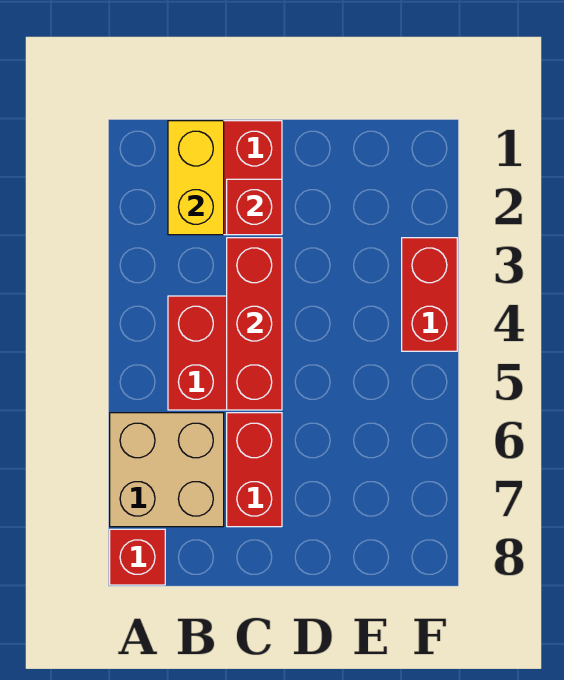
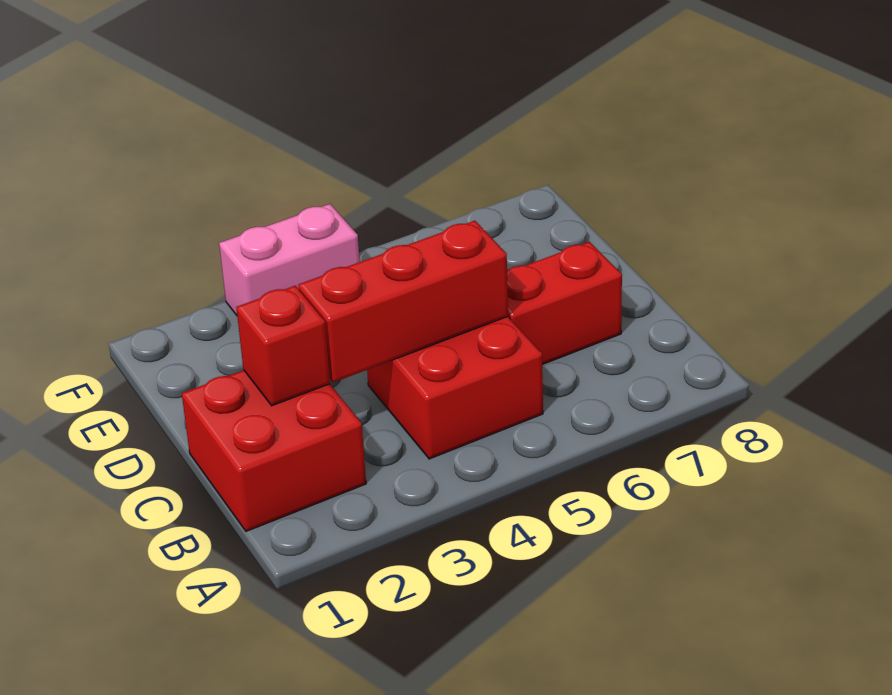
tan brick A6:B7 level 1 -> none
red brick A8 level 1 -> none
yellow brick B1:B2 level 2 -> none
red brick F3:F4 level 1 -> pink brick F3:F4 level 1

